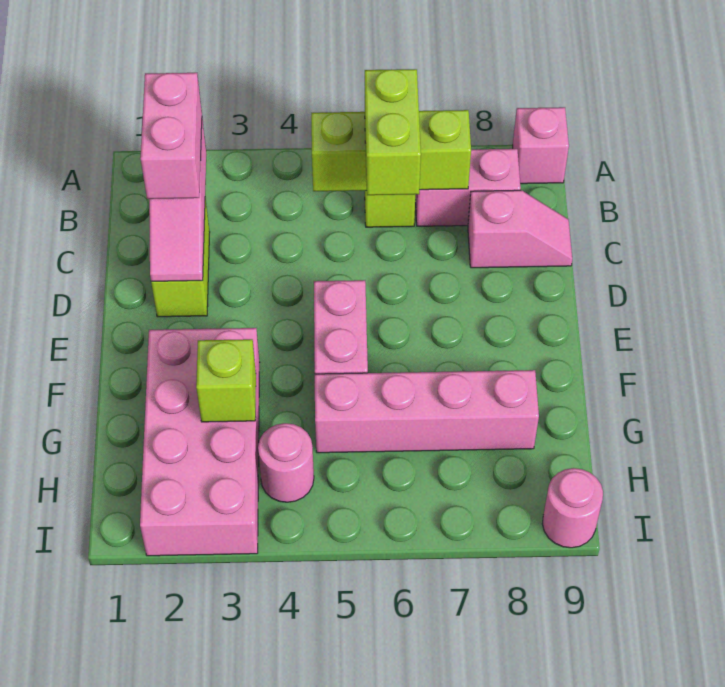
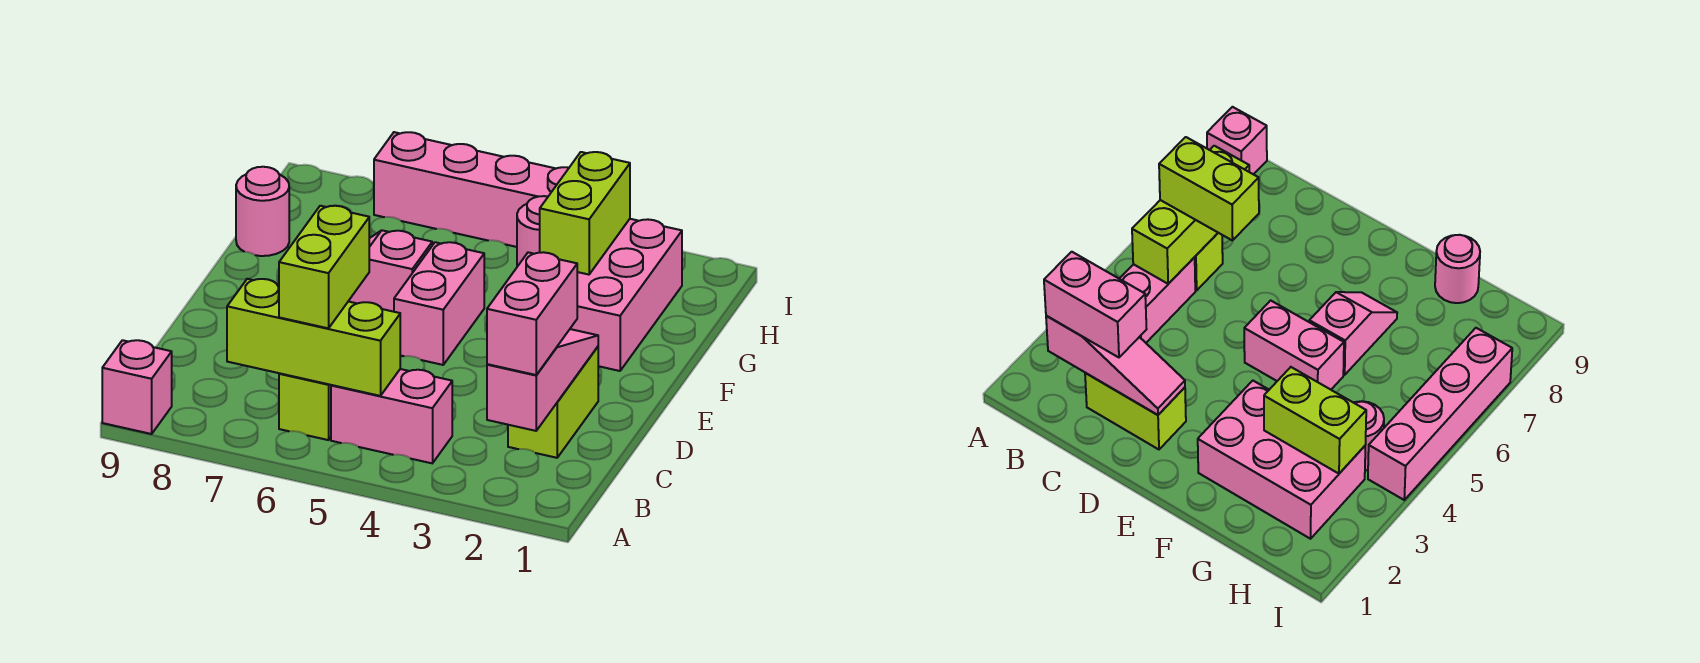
pink brick B7:B8 level 1 -> pink brick B4:B5 level 1
pink slope C8:C9 level 1 top 8 -> pink slope F6:F7 level 1 top 6
pink brick F2:I3 level 1 -> pink brick F2:H3 level 1
lime brick G3 level 2 -> lime brick G3:H3 level 2
pink brick G5:G8 level 1 -> pink brick I4:I7 level 1
pink round brick I9 level 1 -> pink round brick G9 level 1

